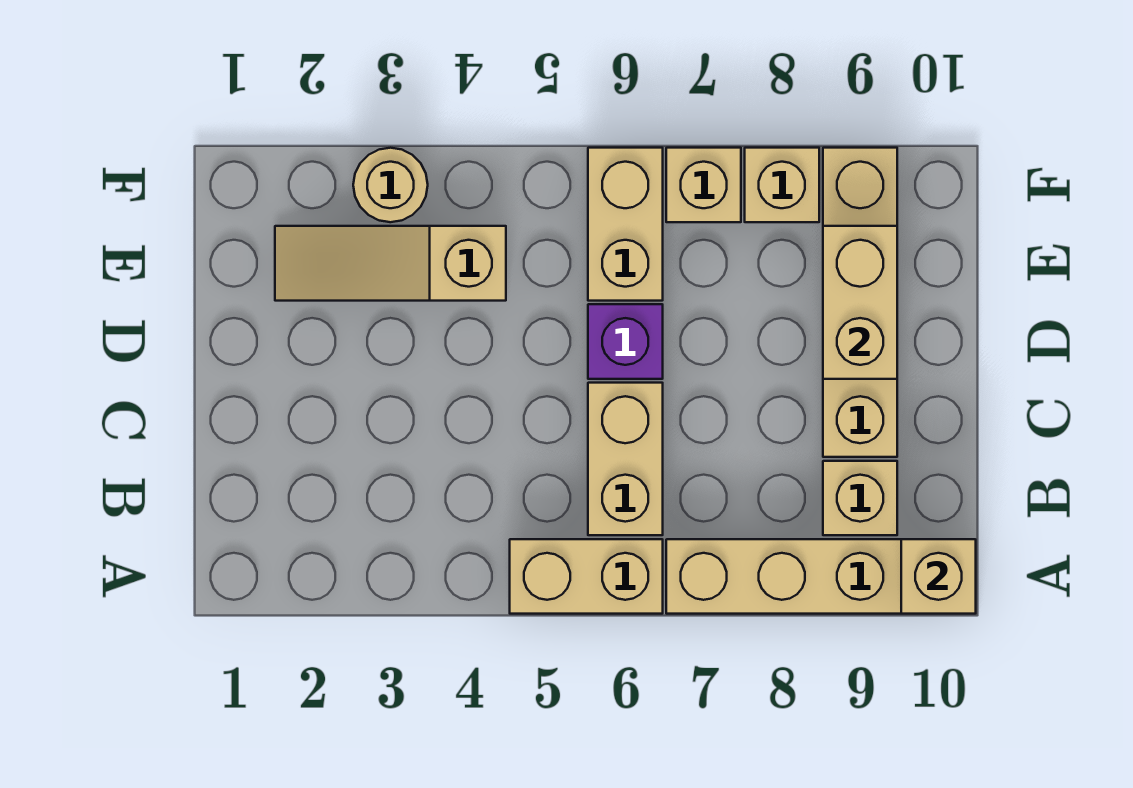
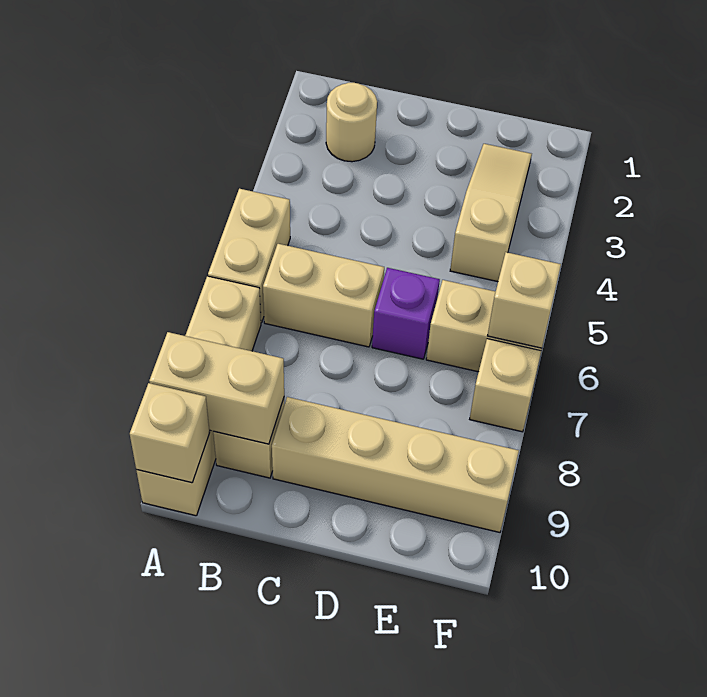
tan brick D9:E9 level 2 -> tan brick A9:B9 level 2
tan round brick F3 level 1 -> tan round brick B2 level 1
tan brick F8 level 1 -> tan brick F6 level 2

